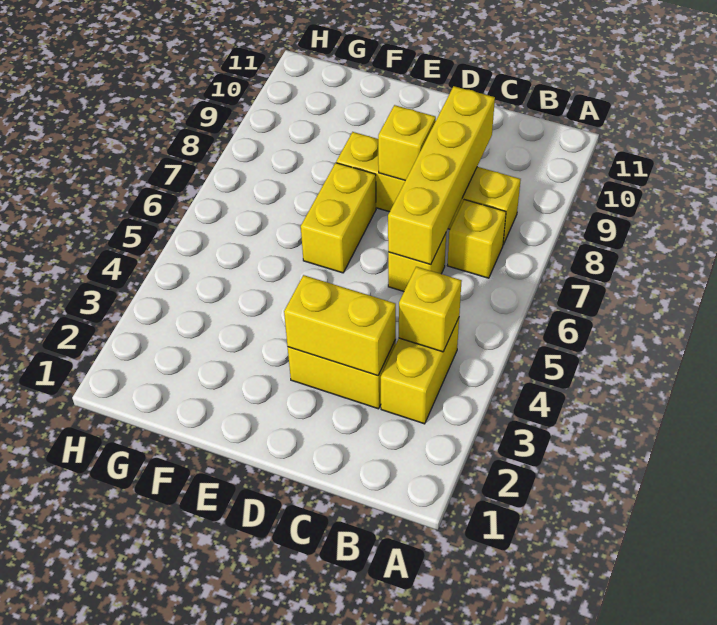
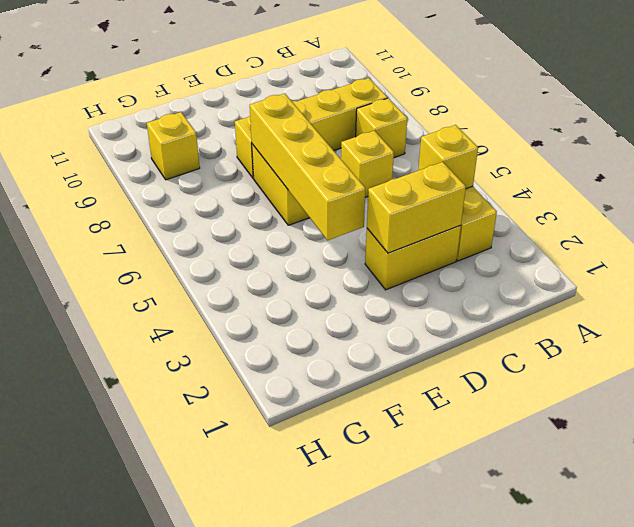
yellow brick C6:C9 level 2 -> yellow brick E4:E7 level 2
yellow brick D8 level 2 -> yellow brick G9 level 1

